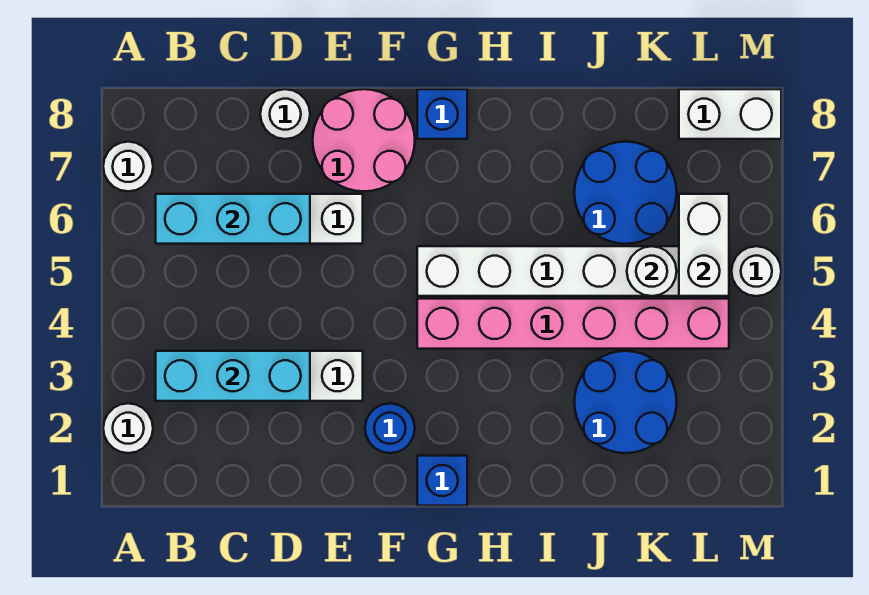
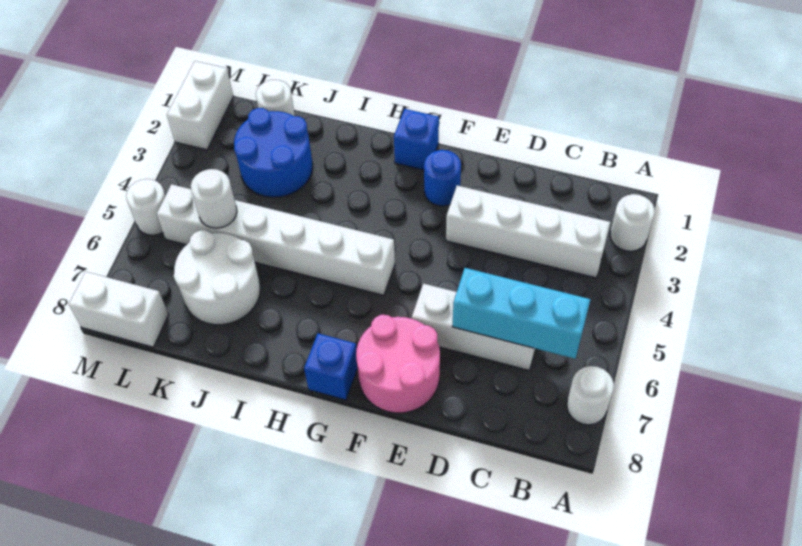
cyan brick B3:D3 level 2 -> none
white round brick D8 level 1 -> white round brick K1 level 1
pink brick G4:L4 level 1 -> none
blue round brick J6:K7 level 1 -> white round brick J6:K7 level 1
white brick L5:L6 level 2 -> white brick M1:M2 level 1

